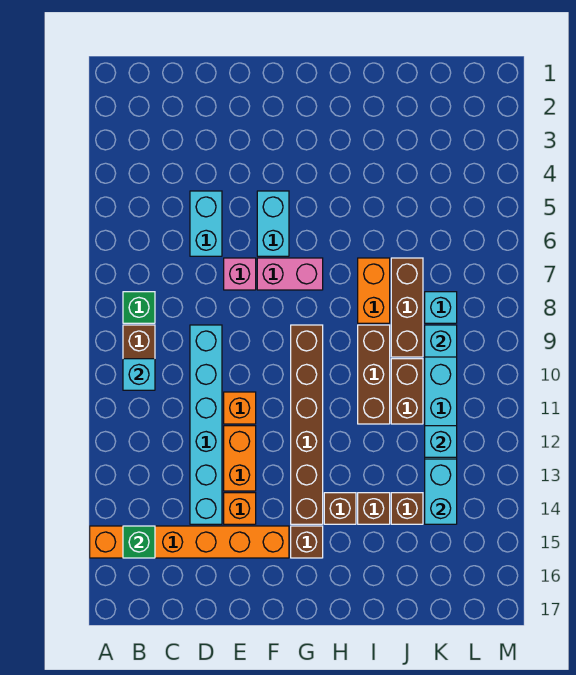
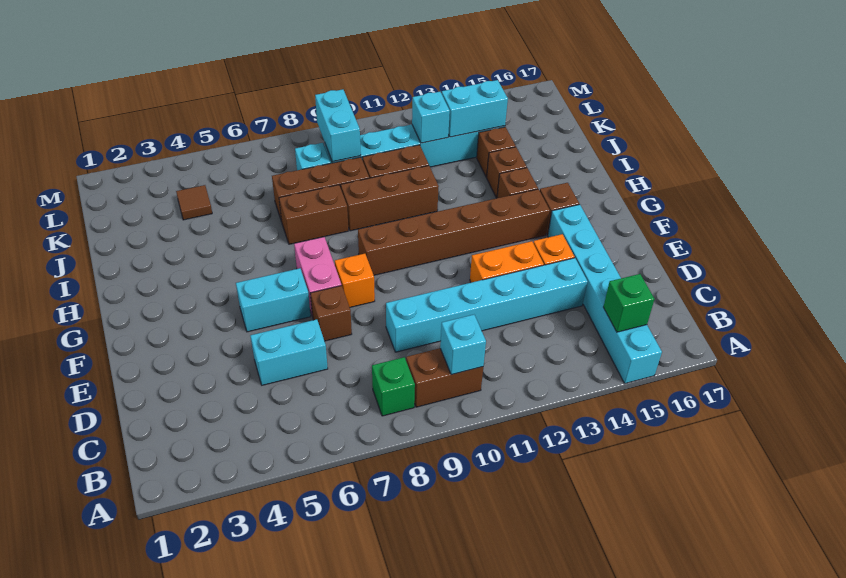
orange brick A15:F15 level 1 -> cyan brick A15:F15 level 1
pink brick E7 level 1 -> brown brick E7 level 1
orange brick E11 level 1 -> orange brick F8 level 1
orange brick I7:I8 level 1 -> brown brick I7:I8 level 1
none -> brown tile K4 level 1
cyan brick K9 level 2 -> cyan brick K9:L9 level 2

